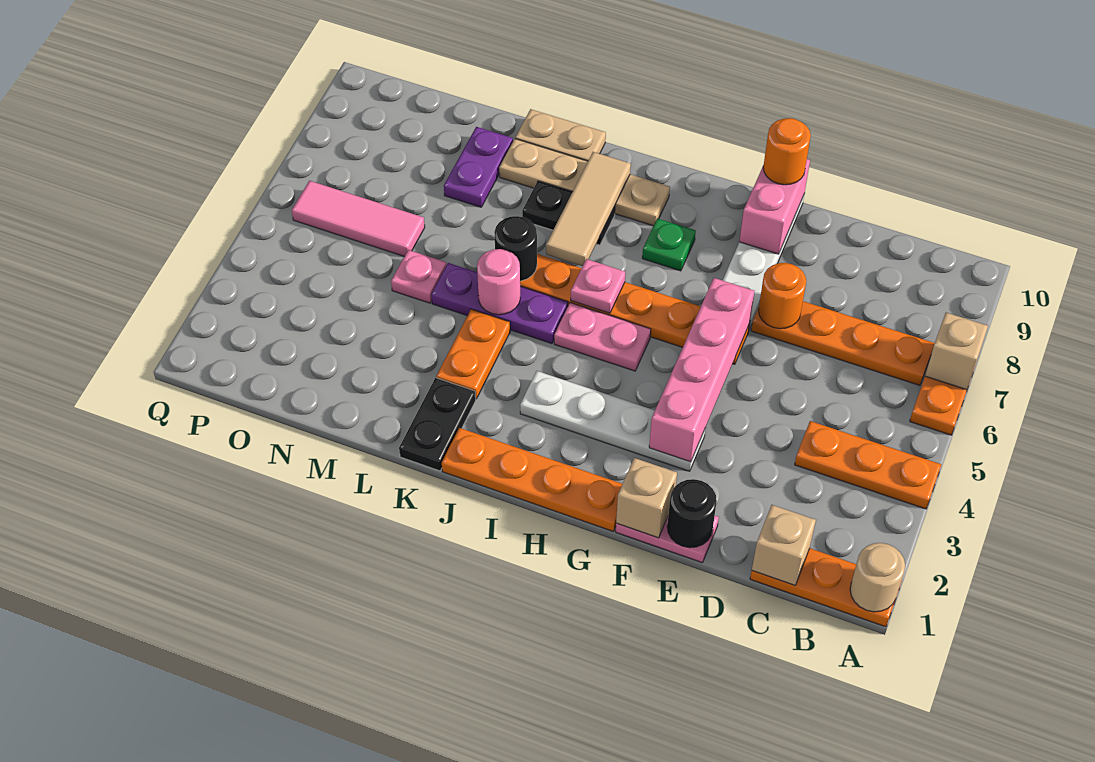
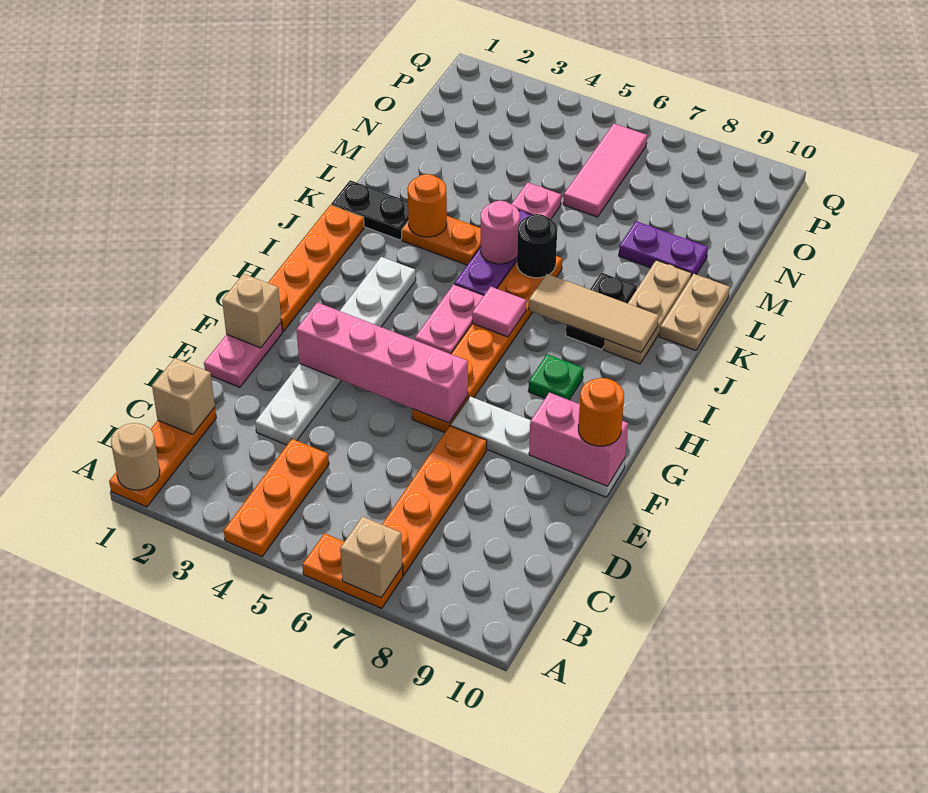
black round brick E1 level 2 -> none
orange round brick E7 level 2 -> orange round brick K3 level 2
white plate F3:I3 level 1 -> white plate D3:I3 level 1
pink plate I6 level 2 -> pink tile I6 level 2
tan plate I9:L9 level 1 -> tan plate J9:L9 level 1

